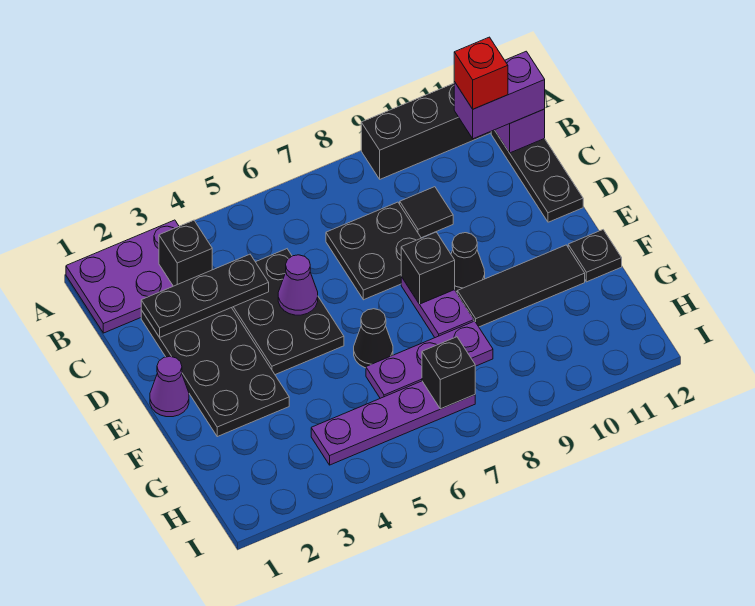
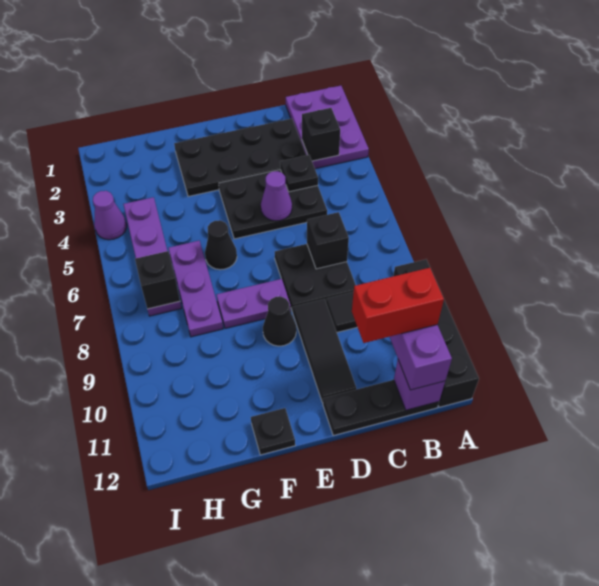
red brick B11 level 4 -> red brick B11:C11 level 4
black plate C2:C4 level 2 -> black plate C4 level 2
purple cone E1 level 1 -> purple cone I4 level 1
black brick E8 level 2 -> black brick C7 level 2
black tile F9:F11 level 1 -> black tile D9:D11 level 1

